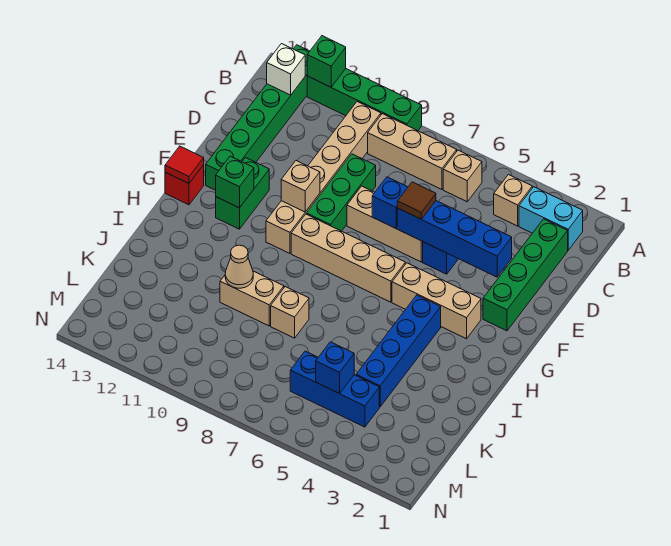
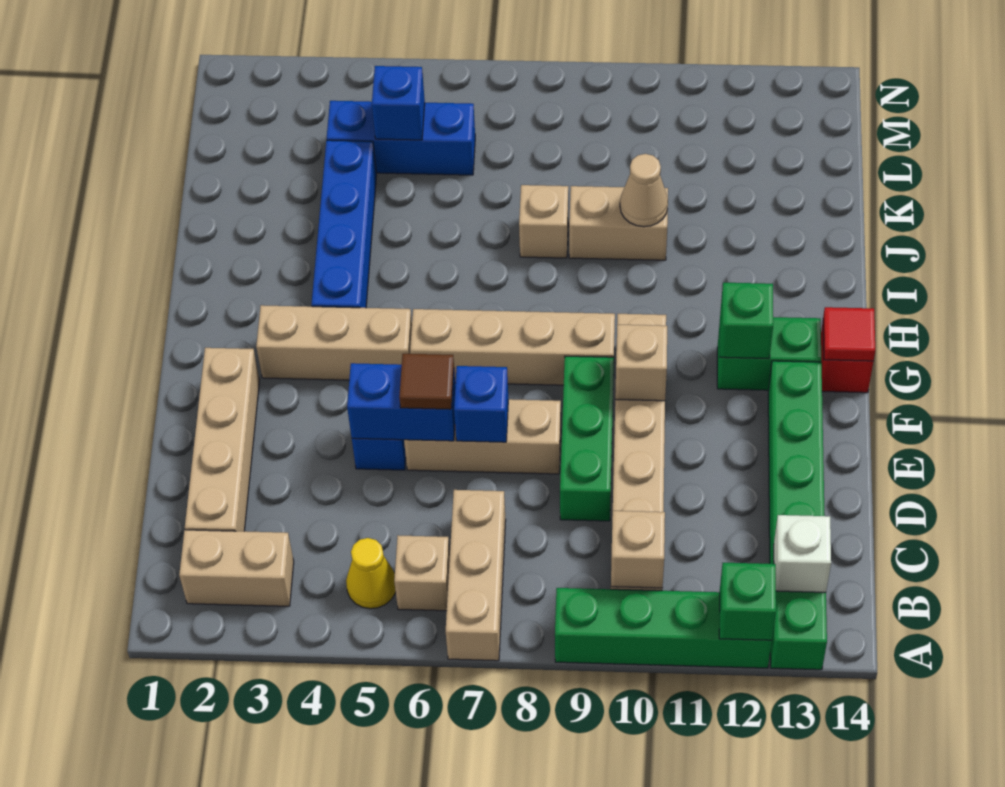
cyan brick B2:B3 level 1 -> tan brick B2:B3 level 1
tan brick B4 level 1 -> tan brick B10 level 2
none -> yellow cone B5 level 1
tan brick B7:B9 level 1 -> tan brick A7:C7 level 1
green brick C2:F2 level 1 -> tan brick C2:F2 level 1
blue brick E3:E6 level 2 -> blue brick E5:E6 level 2
green brick F12:G12 level 1 -> green brick G12:G13 level 1

